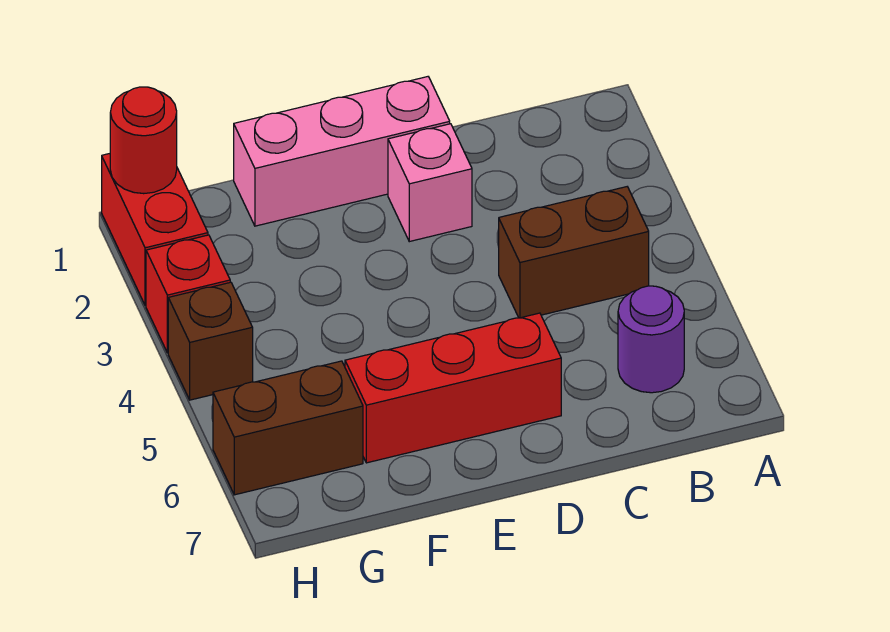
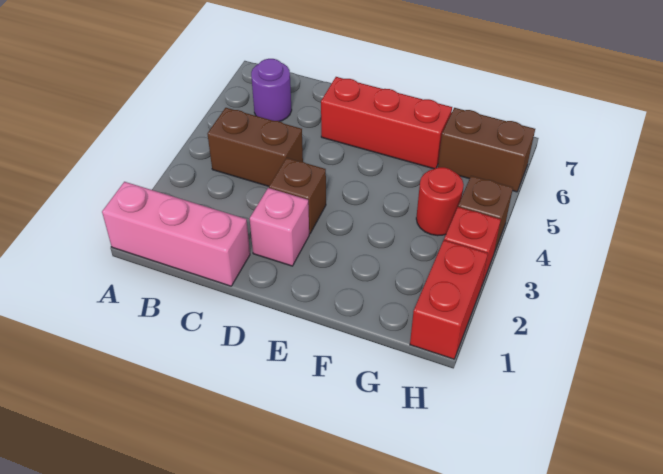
pink brick D1:F1 level 1 -> pink brick A1:C1 level 1
none -> brown brick D3 level 1
red round brick H1 level 2 -> red round brick G4 level 1

